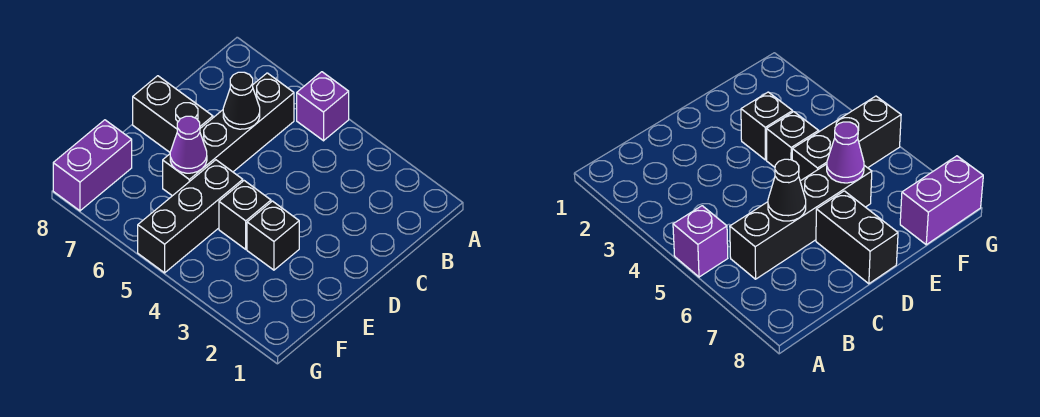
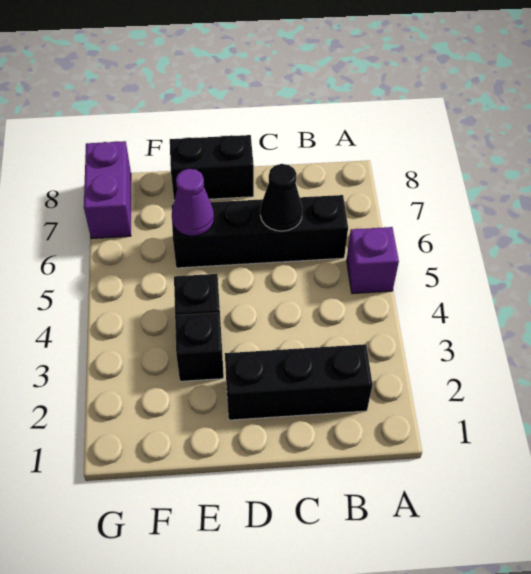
black brick D7:D8 level 1 -> black brick D8:E8 level 1
black brick E5:G5 level 1 -> black brick B2:D2 level 1
purple brick F8:G8 level 1 -> purple brick G7:G8 level 1

